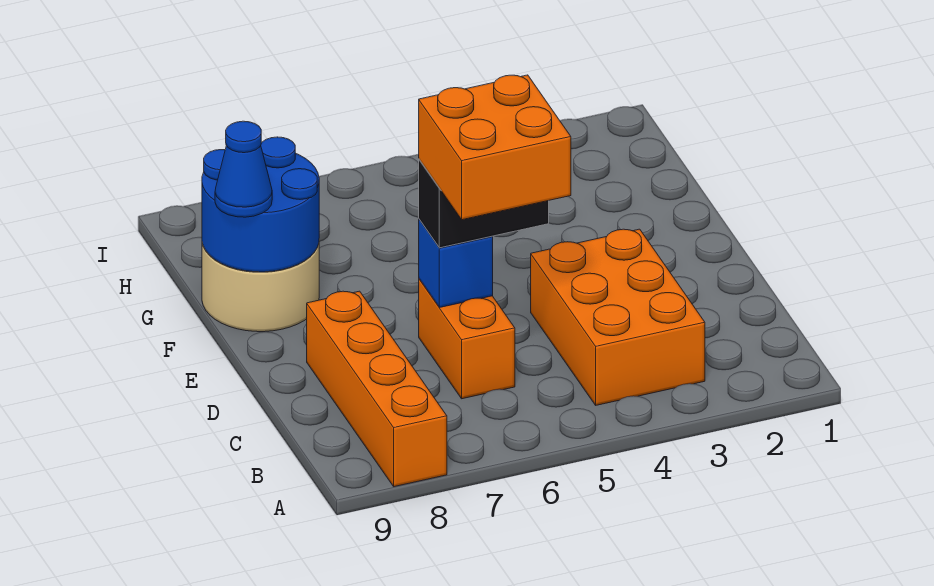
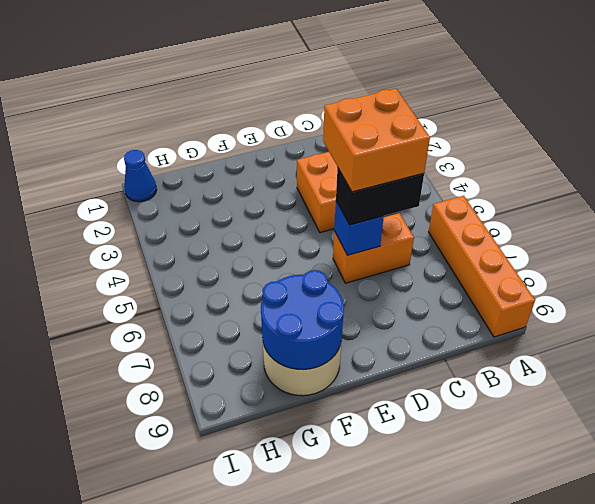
orange brick A8:D8 level 1 -> orange brick A6:A9 level 1
black brick D5:D6 level 3 -> black brick C6:D6 level 3
blue cone F9 level 3 -> blue cone I1 level 1

